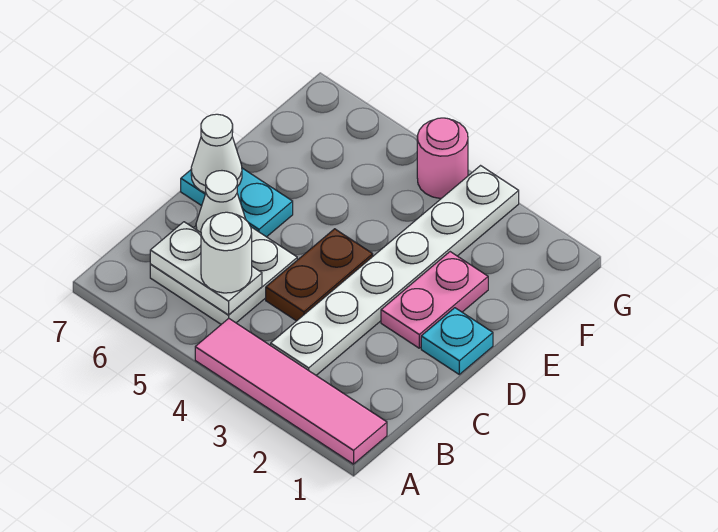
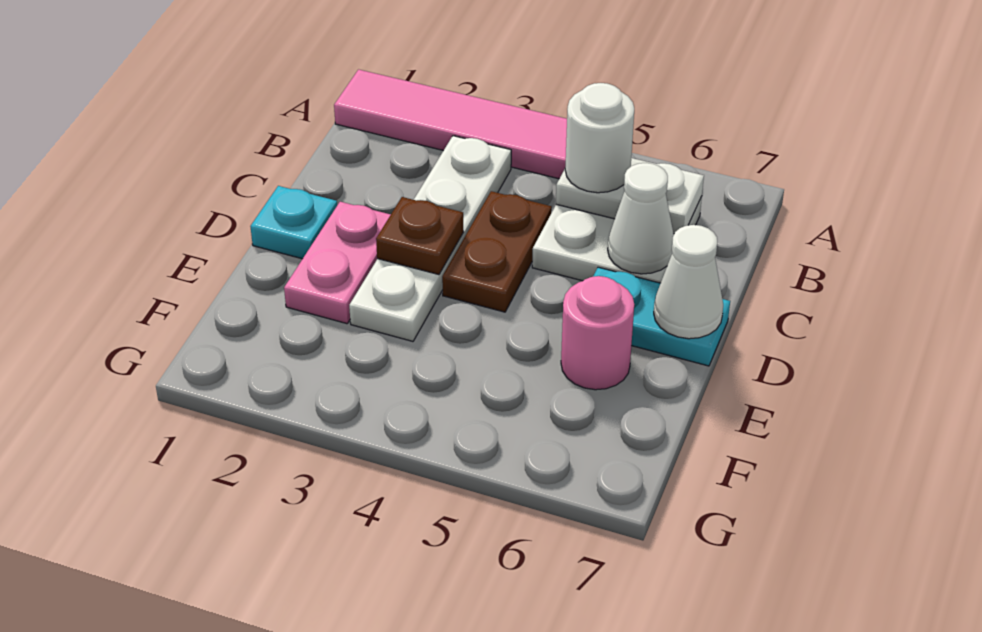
white plate B3:G3 level 1 -> white plate B3:E3 level 1
none -> brown plate D3 level 2
pink round brick G4 level 1 -> pink round brick E6 level 1

